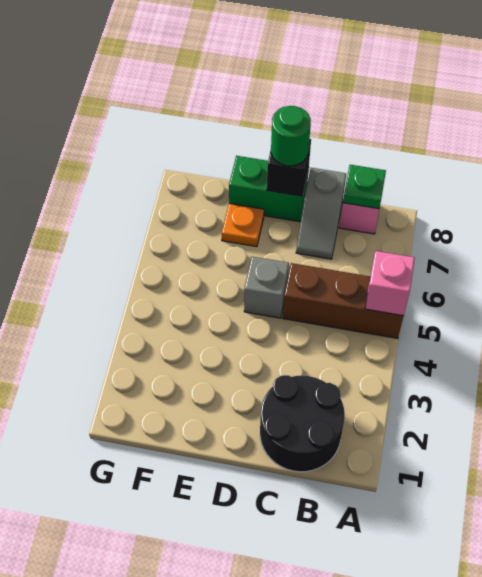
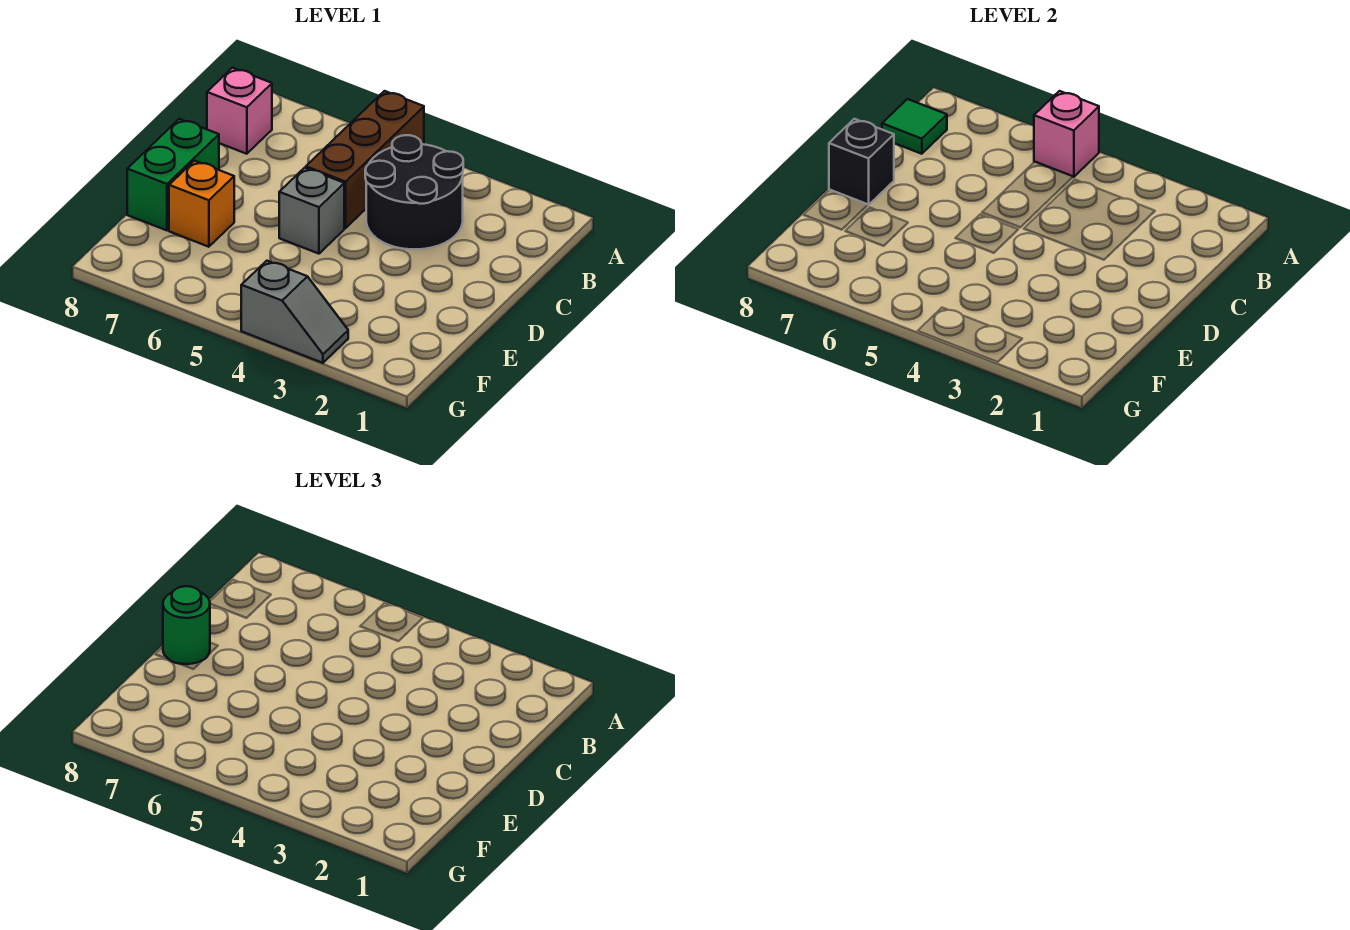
black round brick B1:C2 level 1 -> black round brick B3:C4 level 1
green plate B8 level 2 -> green tile B8 level 2
grey slope C7:C8 level 1 top 8 -> grey slope G3:G4 level 1 top 4
orange plate E7 level 1 -> orange brick E7 level 1

